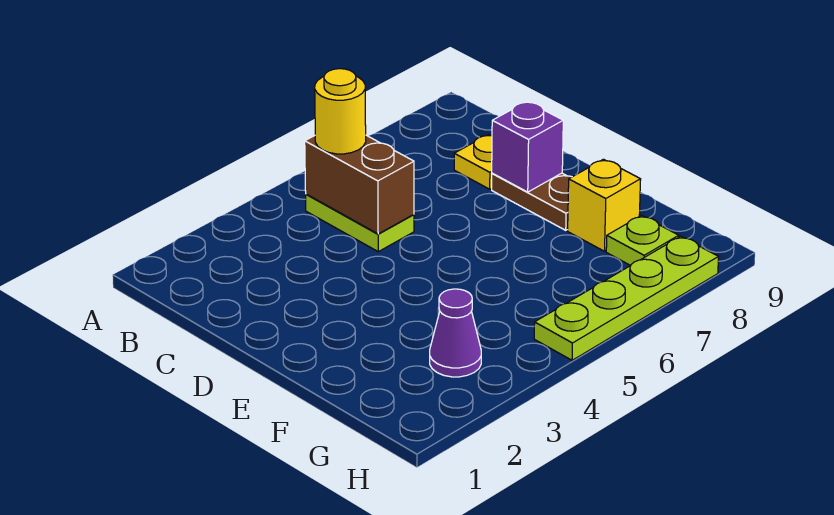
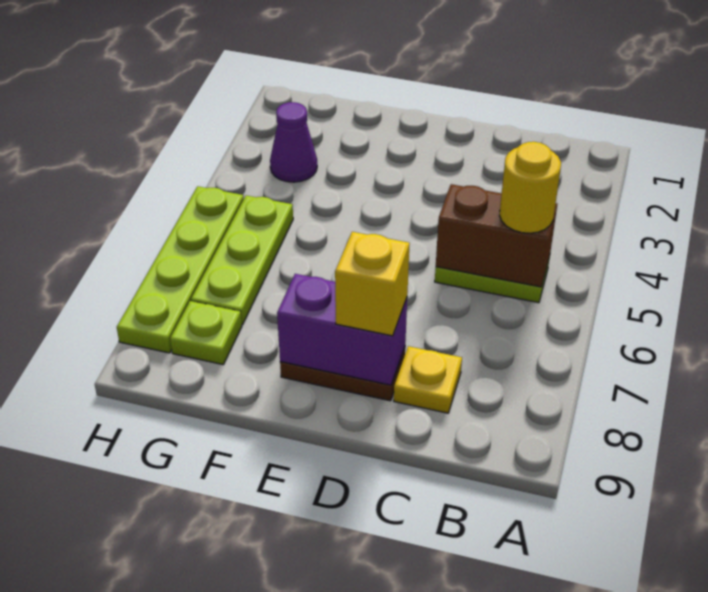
purple brick D8 level 2 -> purple brick D8:E8 level 2
yellow brick F8 level 1 -> yellow brick D8 level 3
none -> lime plate G5:G7 level 1

